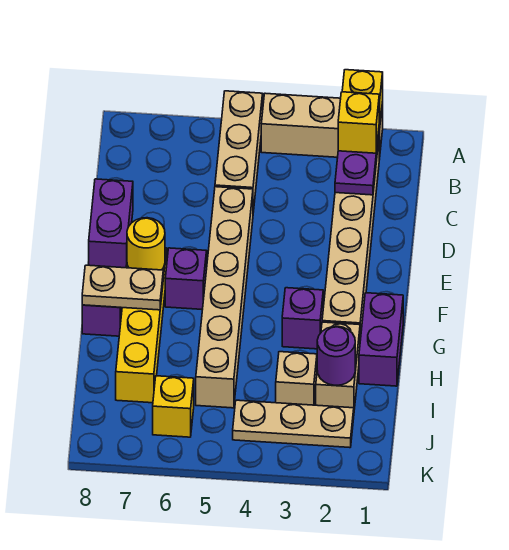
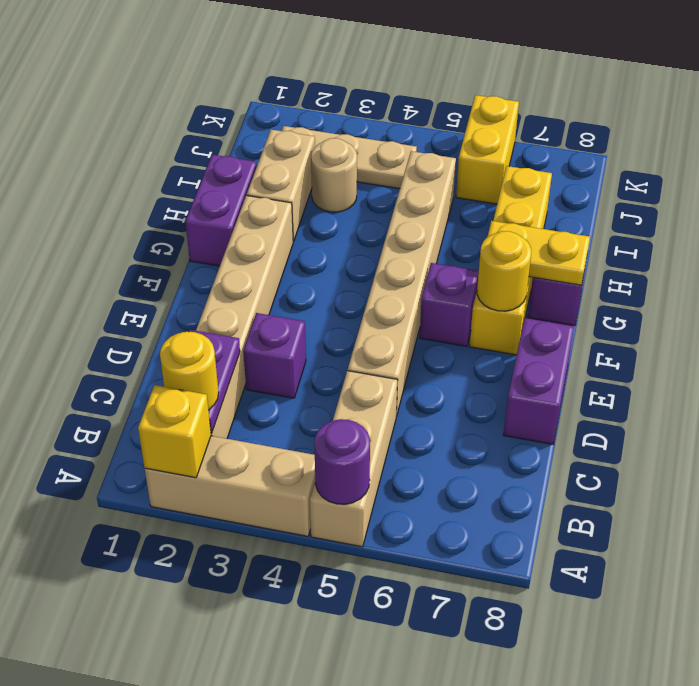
yellow brick B2 level 3 -> yellow round brick B2 level 3
purple brick G3 level 1 -> purple brick D3 level 1
tan plate G7:G8 level 2 -> yellow plate G7:G8 level 2
purple round brick I2 level 2 -> purple round brick A5 level 2
tan brick I3 level 1 -> tan round brick I3 level 1
yellow brick J6 level 1 -> yellow brick J6:K6 level 1

